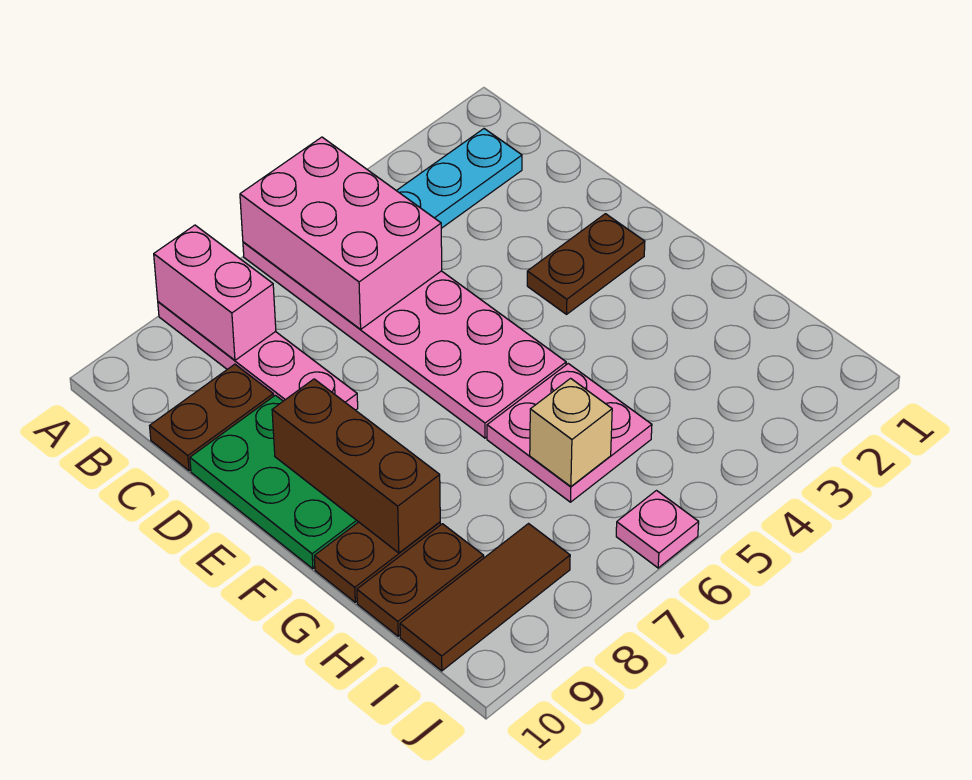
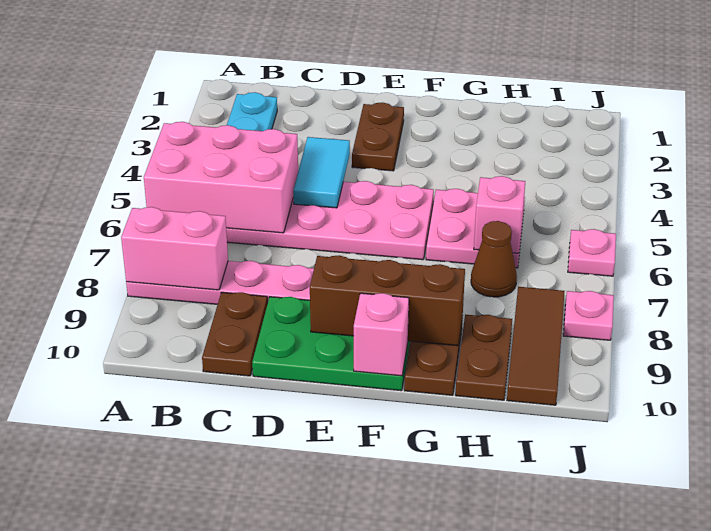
none -> cyan tile D4:D5 level 2
none -> pink brick F10 level 2
tan brick H6 level 2 -> pink brick H6 level 2
none -> brown cone H7 level 1
none -> pink plate J8 level 1

